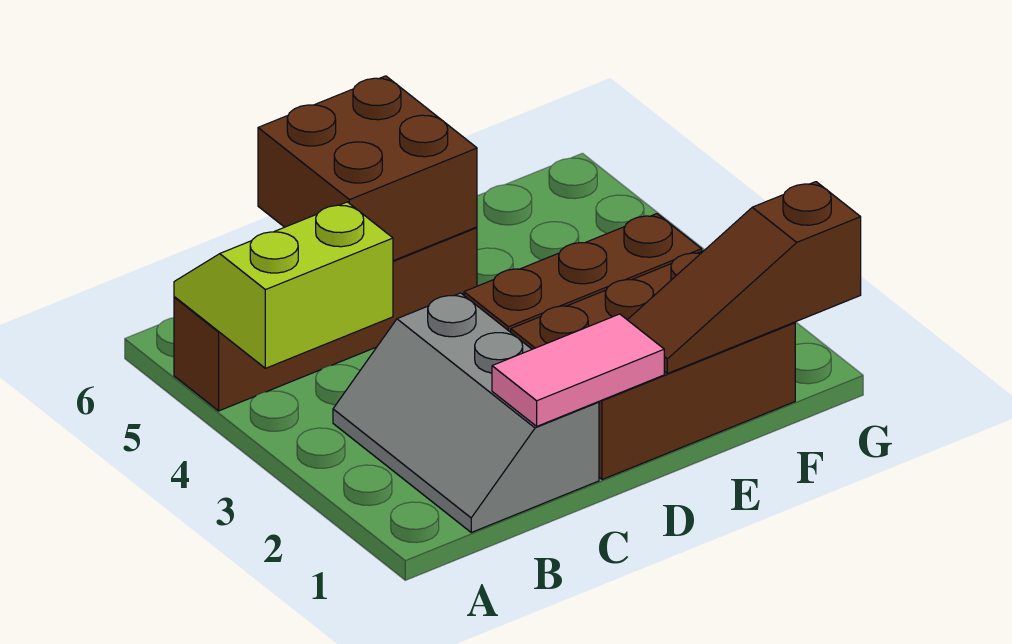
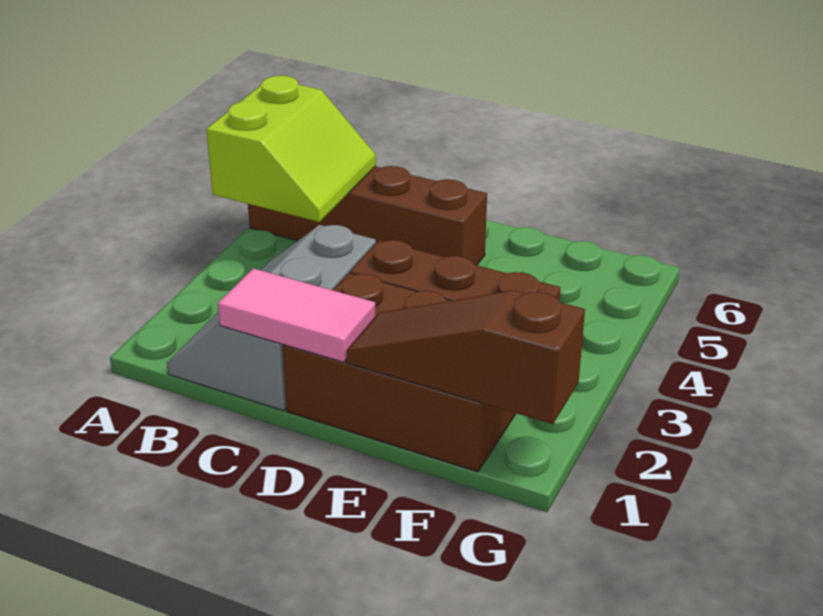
lime slope A4:B5 level 2 top 4 -> lime slope A4:B5 level 2 top A
brown brick C5:D6 level 2 -> none

